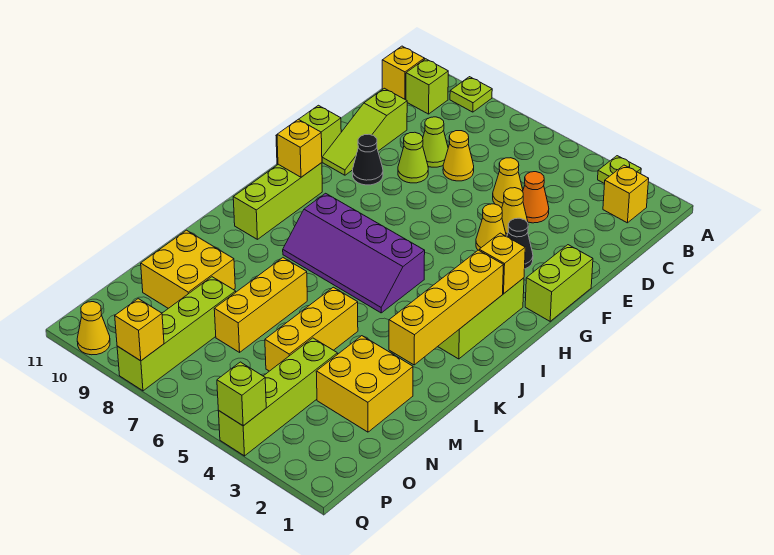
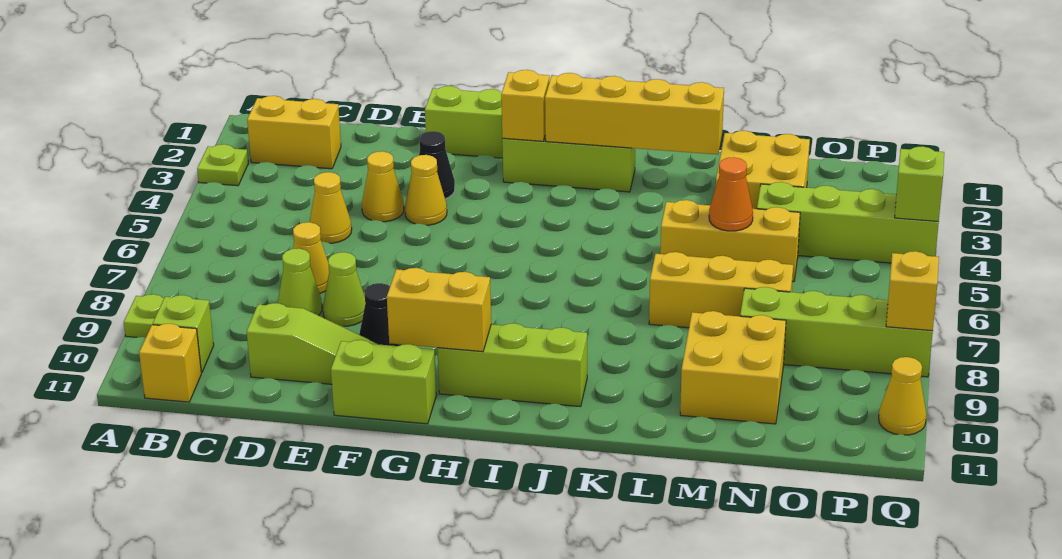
yellow brick B2 level 1 -> yellow brick B2:C2 level 1
orange cone D4 level 1 -> orange cone M5 level 2
yellow brick H10 level 2 -> yellow brick G10:H10 level 2
purple slope I5:J8 level 1 top I -> none

